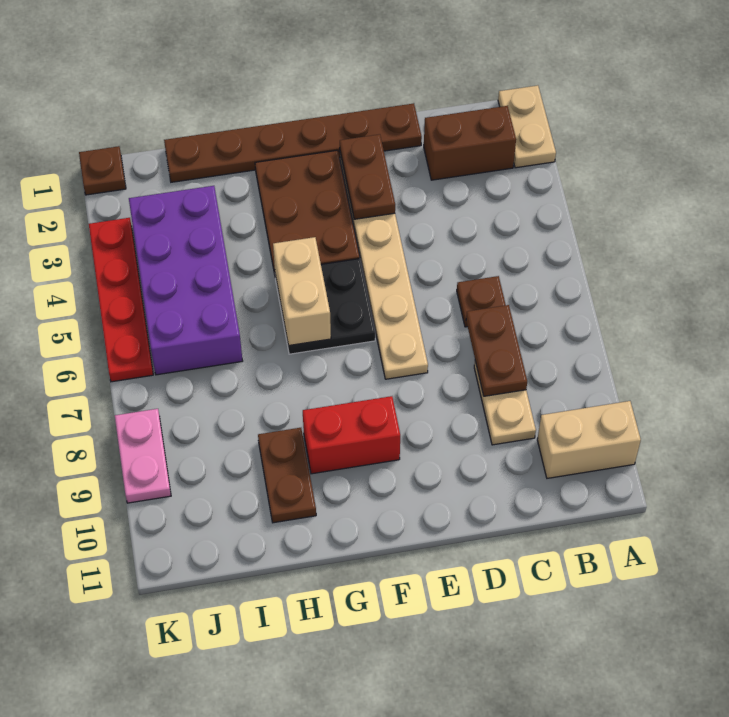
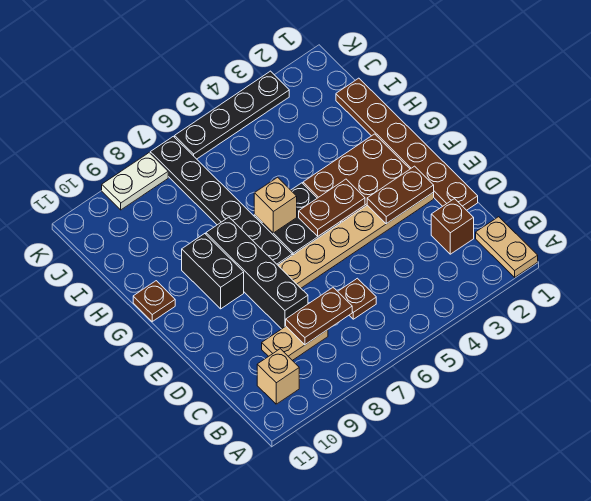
tan plate A1:A2 level 1 -> tan plate A1:B1 level 1
tan brick A10:B10 level 1 -> tan brick B10 level 1
brown brick B2:C2 level 1 -> brown brick C2 level 1
none -> black brick D8:G8 level 1
none -> black plate F7:K7 level 1
red brick F9:G9 level 1 -> black brick F9:G9 level 1
tan brick G5:G6 level 2 -> tan brick G6 level 2
brown plate H9:H10 level 1 -> brown plate F4:F5 level 2
purple brick I3:J6 level 1 -> none
brown plate K1 level 1 -> brown plate G11 level 1
red plate K3:K6 level 1 -> black plate K3:K6 level 1
pink plate K8:K9 level 1 -> white plate K8:K9 level 1

